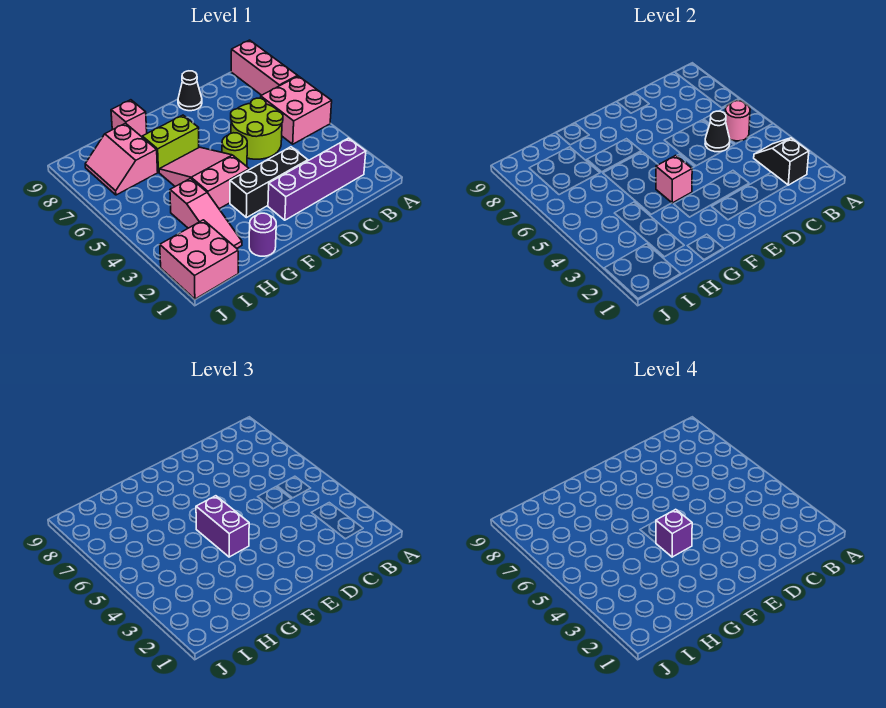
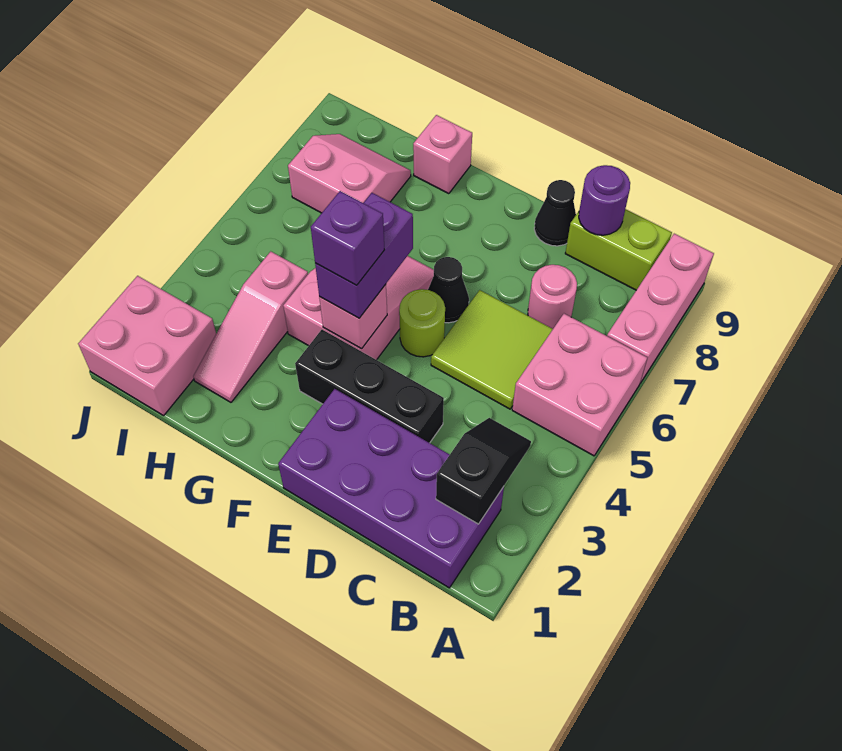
purple brick B2:E2 level 1 -> purple brick B1:E2 level 1
pink round brick B5 level 2 -> pink round brick C7 level 1
lime round brick C5:D6 level 1 -> lime tile C5:D6 level 1
black cone C5 level 2 -> black cone E6 level 1
lime brick F7:G7 level 1 -> lime brick B9:C9 level 1
purple round brick G1 level 1 -> purple round brick C9 level 2
pink slope H7:I8 level 1 top H -> pink slope H7:I8 level 1 top 7

